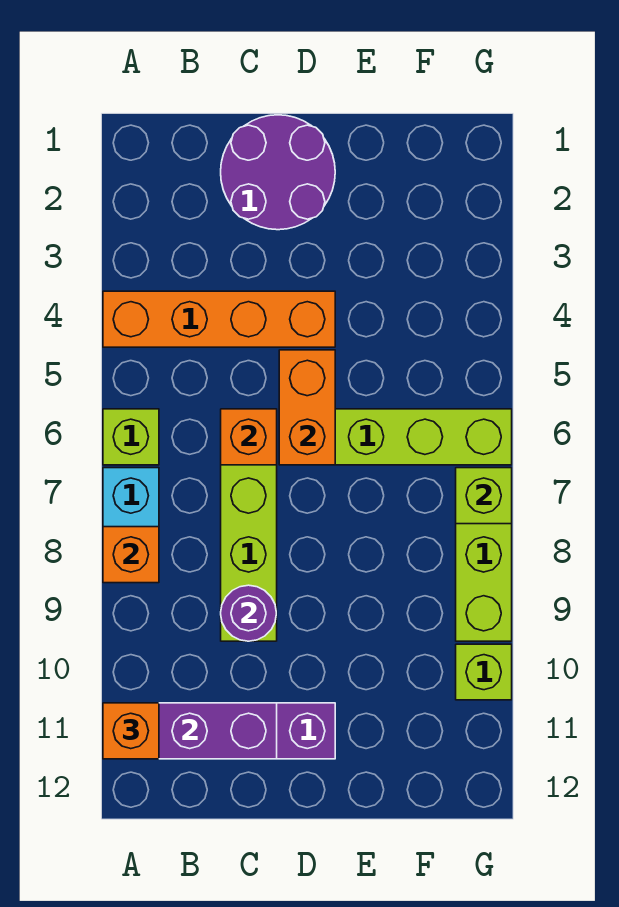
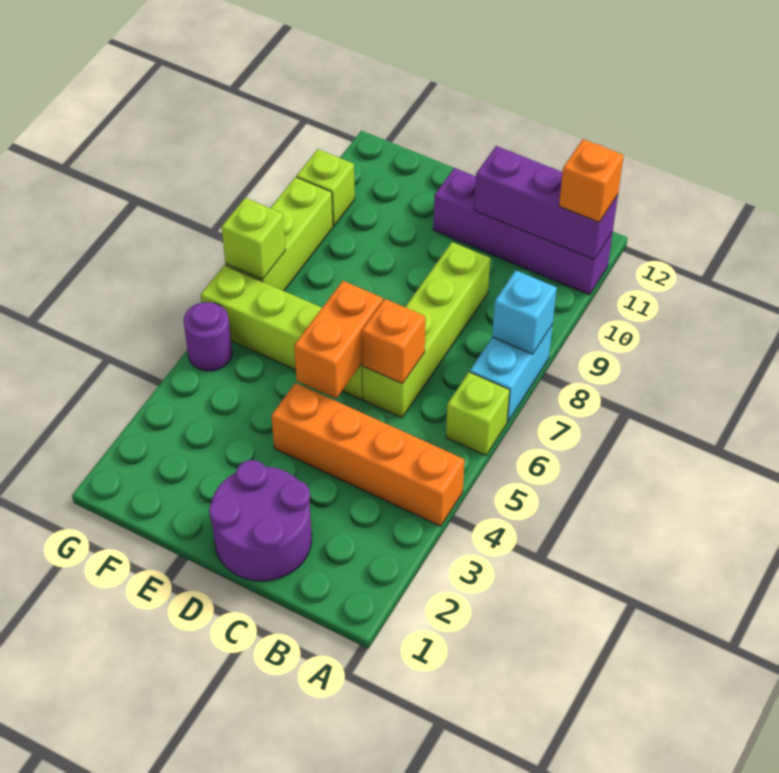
orange brick A8 level 2 -> cyan brick A8 level 2
purple round brick C9 level 2 -> purple round brick G5 level 1

